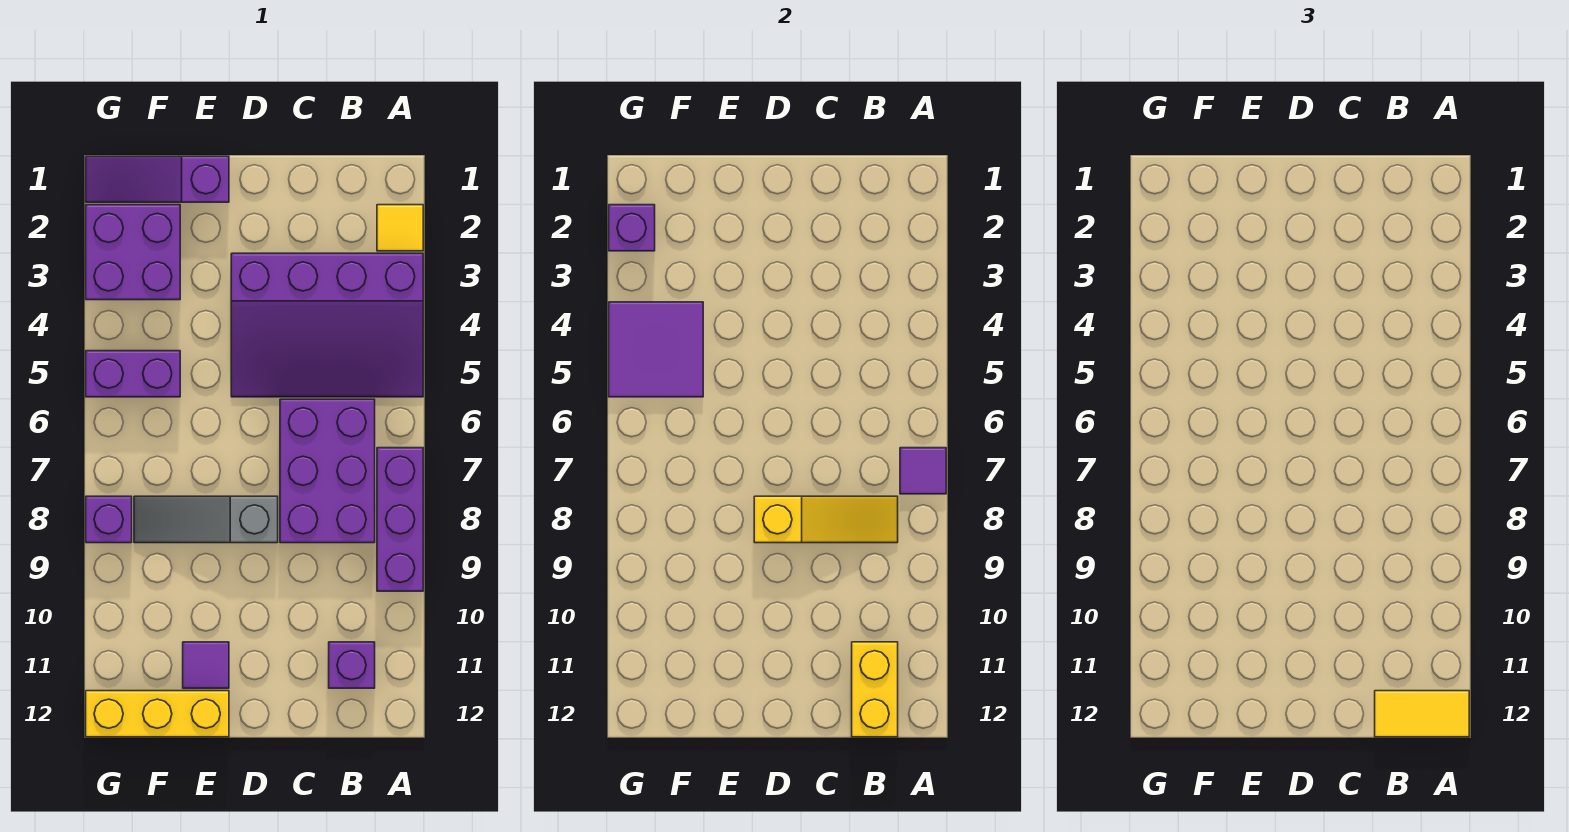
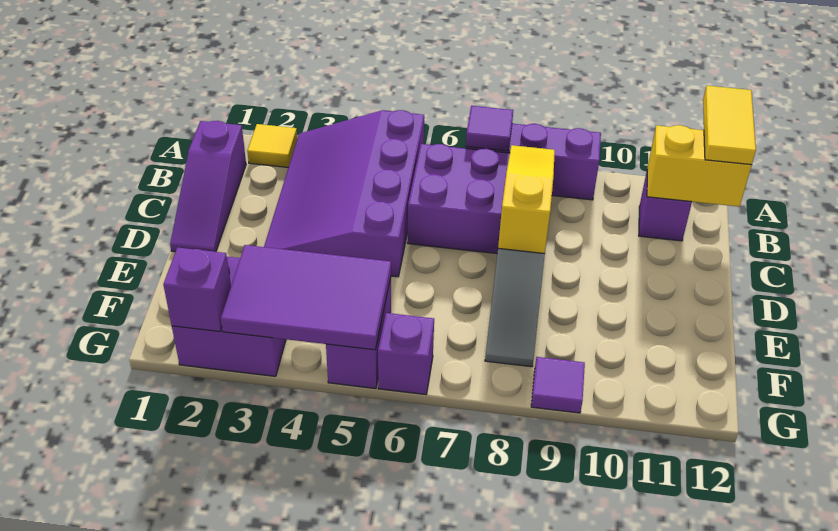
purple slope A3:D5 level 1 top 3 -> purple slope A3:D5 level 1 top 5
purple slope E1:G1 level 1 top E -> purple slope B1:D1 level 1 top B
purple tile E11 level 1 -> purple tile G9 level 1
yellow brick E12:G12 level 1 -> none
purple tile F4:G5 level 2 -> purple tile F3:G5 level 2
purple brick G8 level 1 -> purple brick G6 level 1

